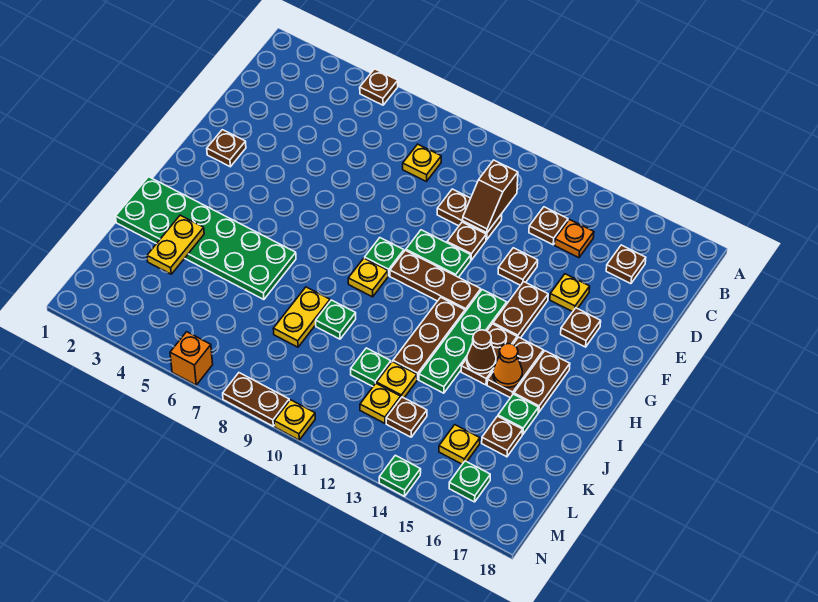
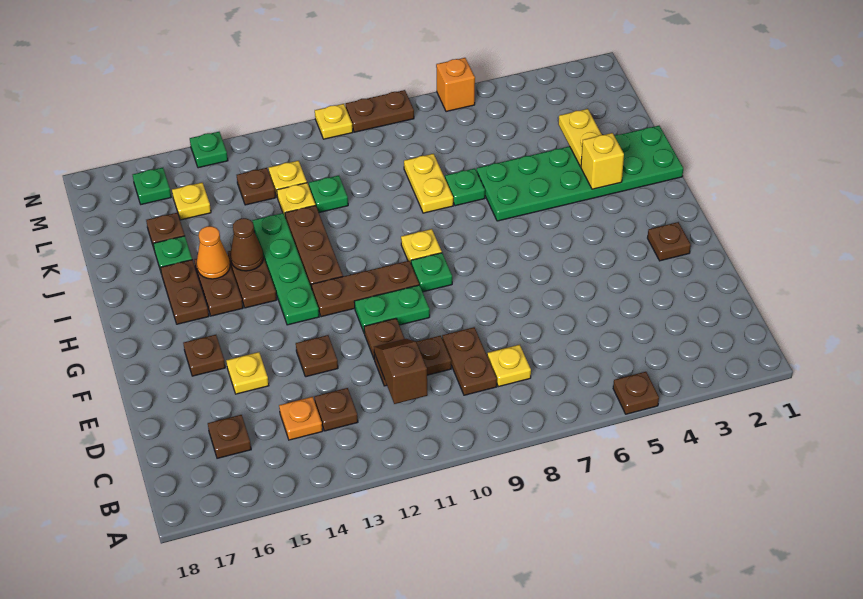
brown plate F14:G14 level 1 -> brown plate C9:D9 level 1
none -> yellow brick I3 level 2
green plate J9 level 1 -> green plate J7 level 1

